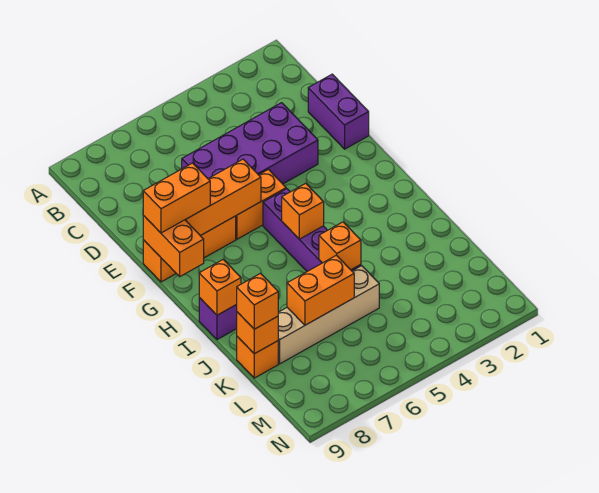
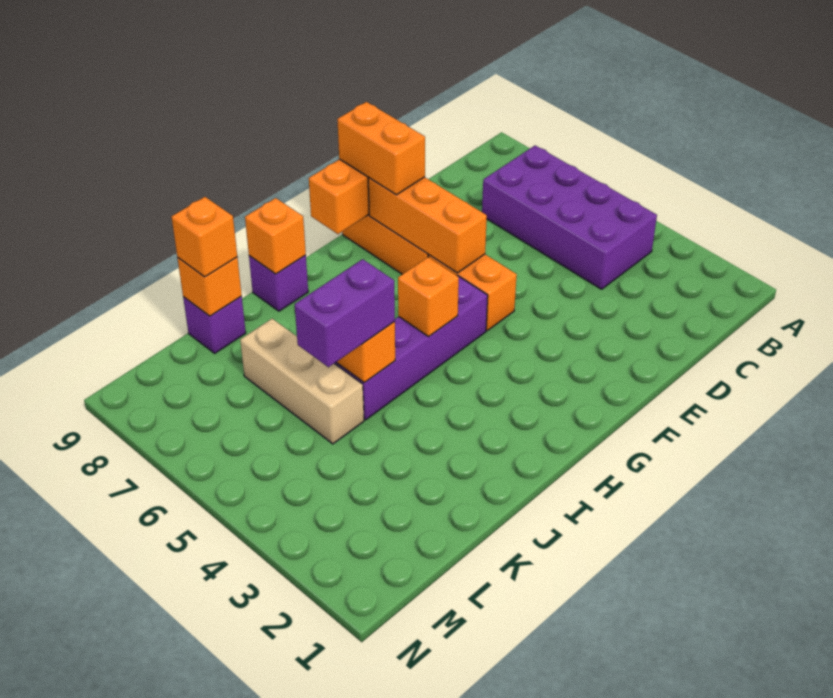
purple brick D1:E1 level 1 -> purple brick J5:K5 level 3
purple brick D3:E6 level 1 -> purple brick B4:C7 level 1
tan brick K5:K8 level 1 -> tan brick K5:K7 level 1
orange brick K6:K7 level 2 -> none
orange brick K9 level 1 -> purple brick K9 level 1

